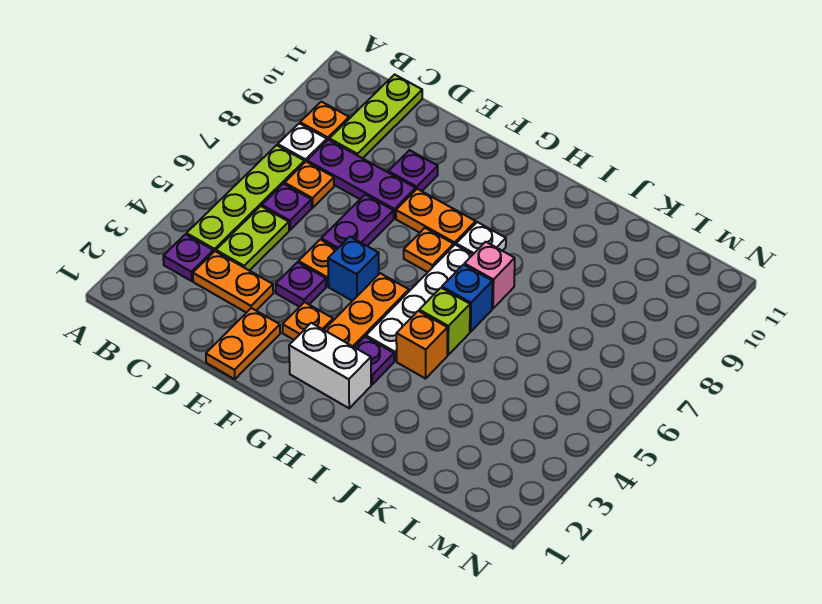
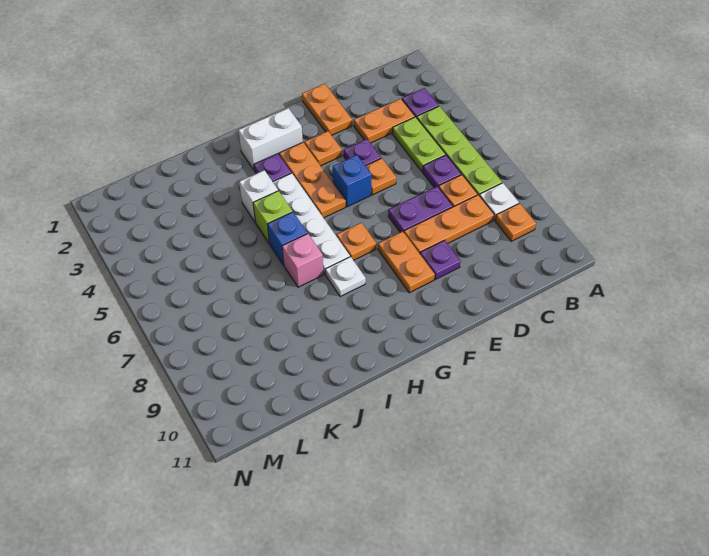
purple plate C8:E8 level 1 -> orange plate C8:E8 level 1
lime plate C9:C11 level 1 -> none
purple plate E6:E7 level 1 -> purple plate D7:E7 level 1
orange plate F8:G8 level 1 -> orange plate F8:F9 level 1
orange brick I4 level 1 -> white brick I4 level 1

